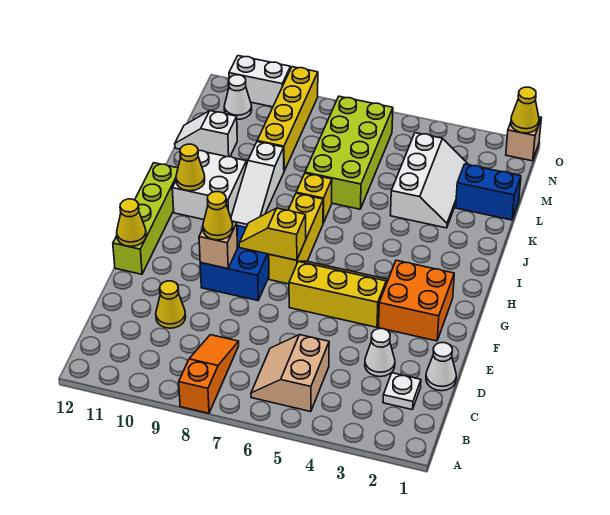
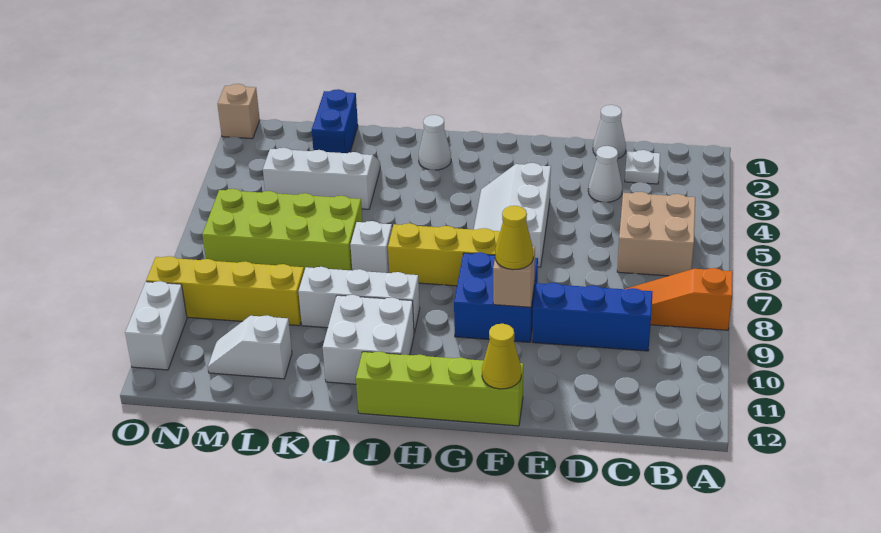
tan slope B5:C6 level 1 top 5 -> tan brick B5:C6 level 1
none -> blue brick C9:E9 level 1
yellow cone D10 level 1 -> none
orange brick F2:G3 level 1 -> none
yellow slope F4:G6 level 1 top F -> white slope F4:G6 level 1 top F
yellow slope G7:G8 level 2 top 7 -> none
white slope I9:K9 level 1 top K -> white brick I9:K9 level 1
yellow cone I11 level 2 -> none
yellow brick J7 level 1 -> white brick J7 level 1
white slope L11:L12 level 1 top 11 -> white slope L11:M11 level 1 top L
white cone N11 level 1 -> white cone I2 level 1
yellow cone O1 level 2 -> none

